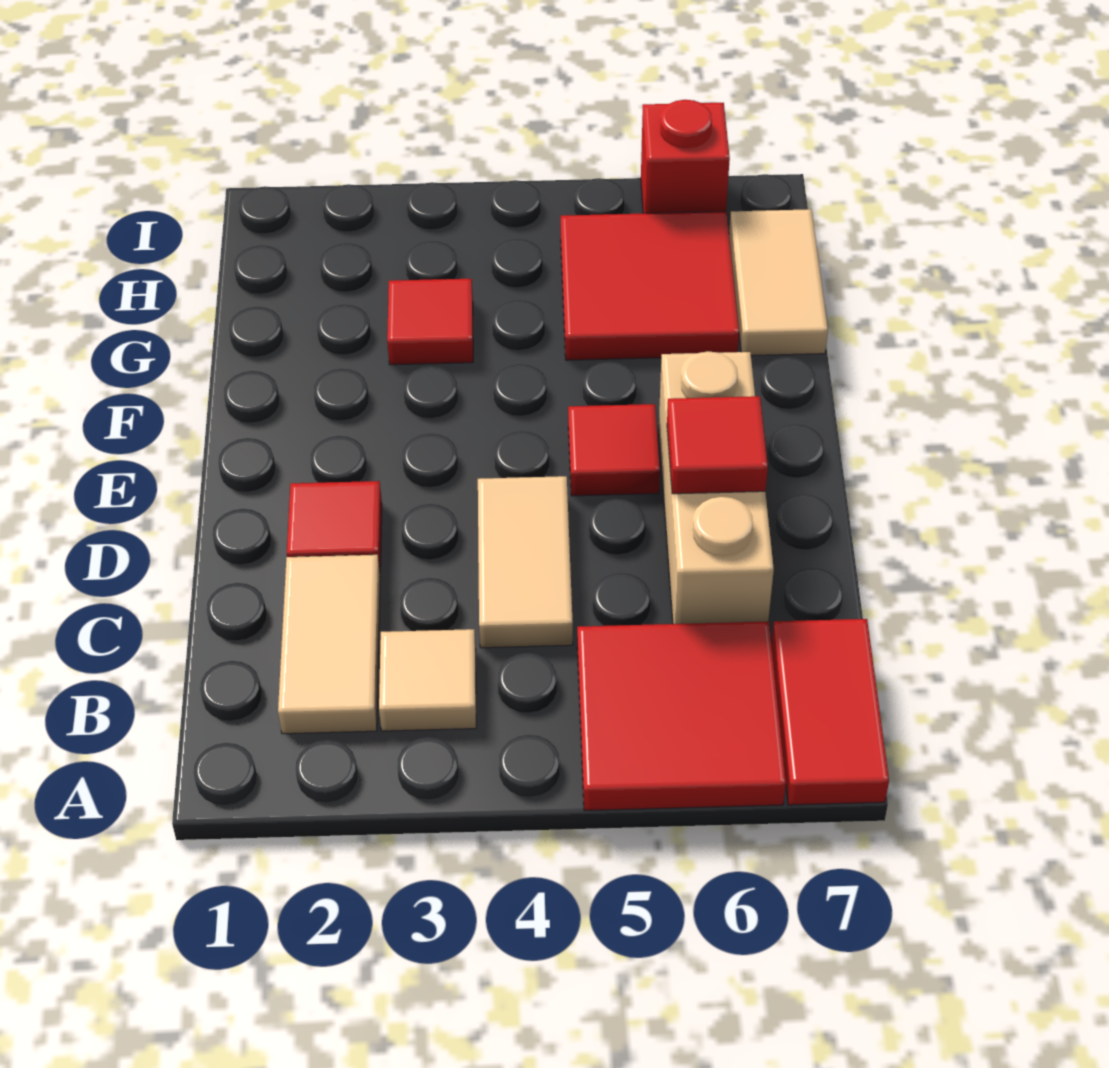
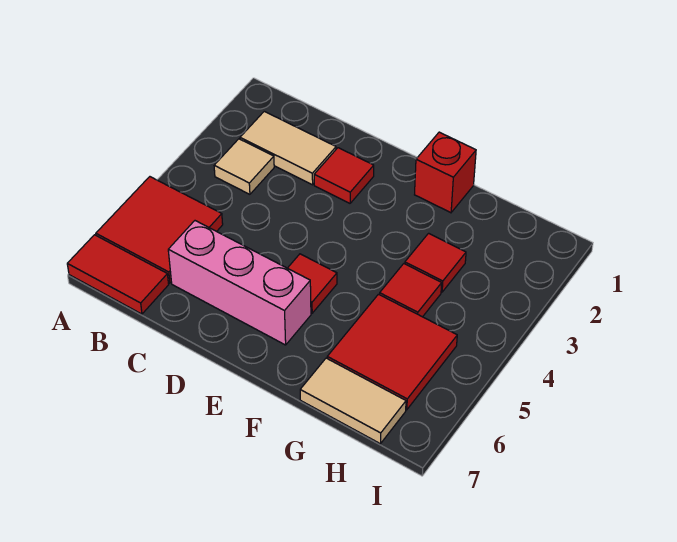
tan tile C4:D4 level 1 -> none
tan brick C6:E6 level 1 -> pink brick C6:E6 level 1
red tile D6 level 2 -> red tile G4 level 1
red brick I6 level 1 -> red brick F1 level 1

